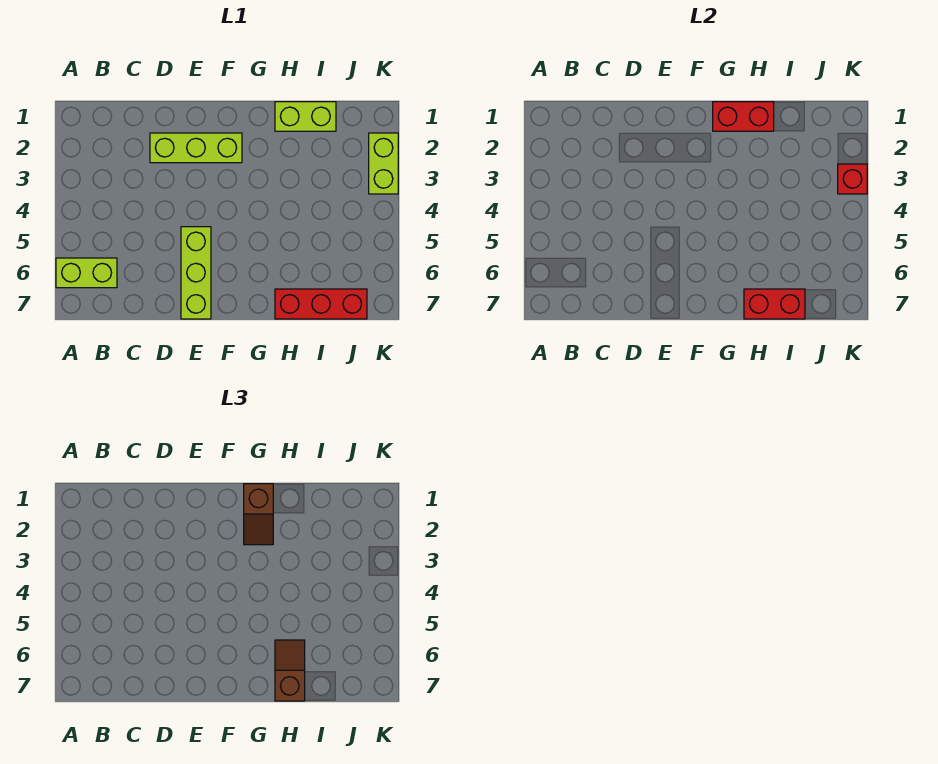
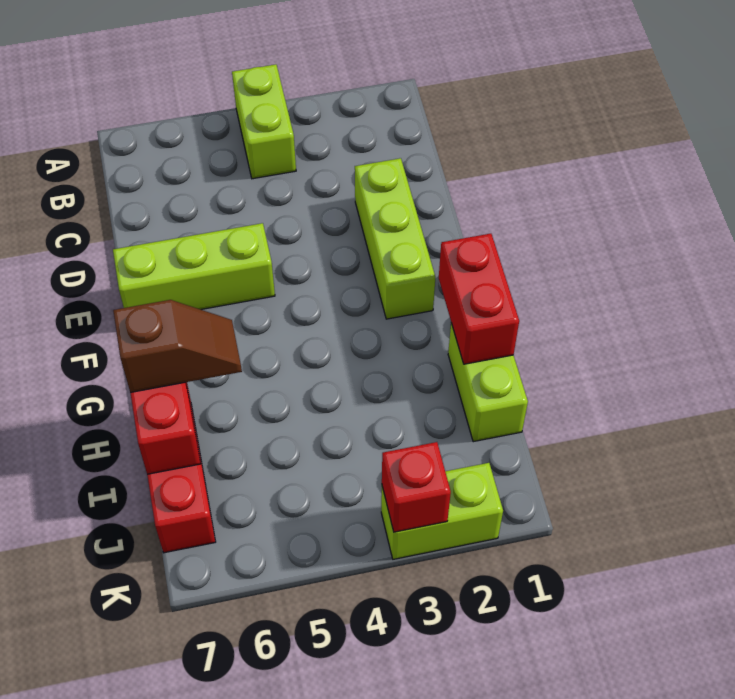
lime brick A6:B6 level 1 -> lime brick A4:B4 level 1
brown slope G1:G2 level 3 top 1 -> none

